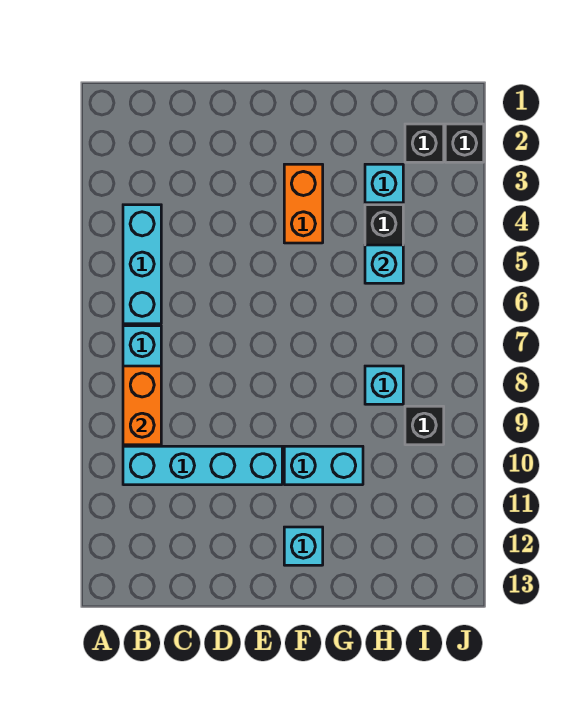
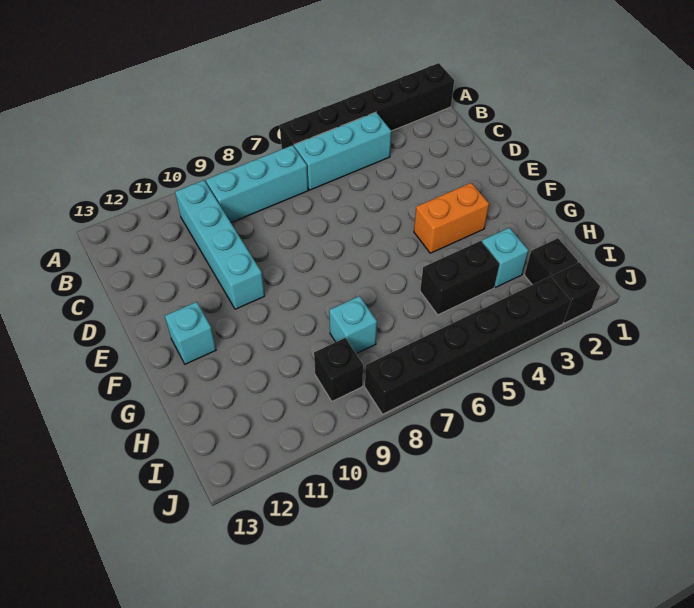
none -> black brick A1:A6 level 1
orange brick B8:B9 level 2 -> none
cyan brick F10:G10 level 1 -> none
cyan brick H5 level 2 -> none
none -> black brick J3:J8 level 1

